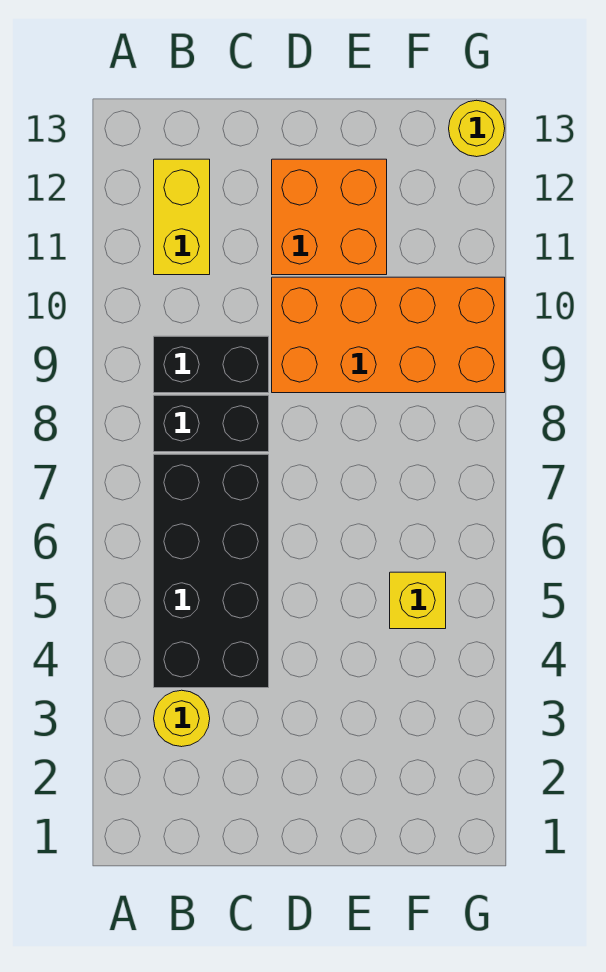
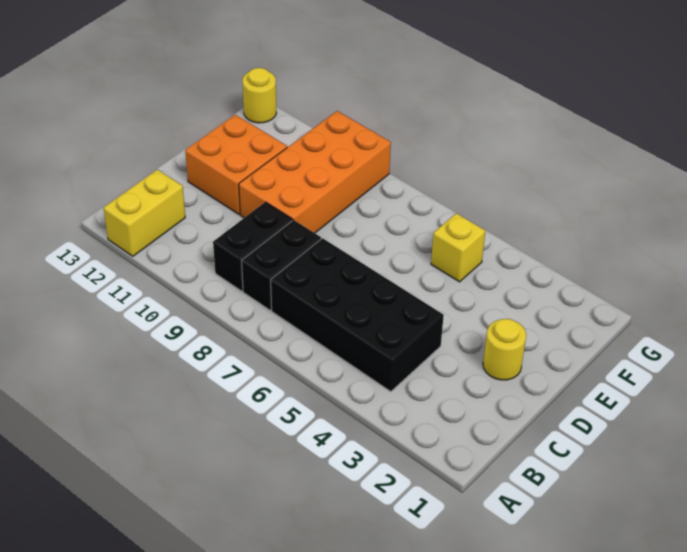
yellow round brick B3 level 1 -> yellow round brick D2 level 1
yellow brick B11:B12 level 1 -> yellow brick A12:B12 level 1

